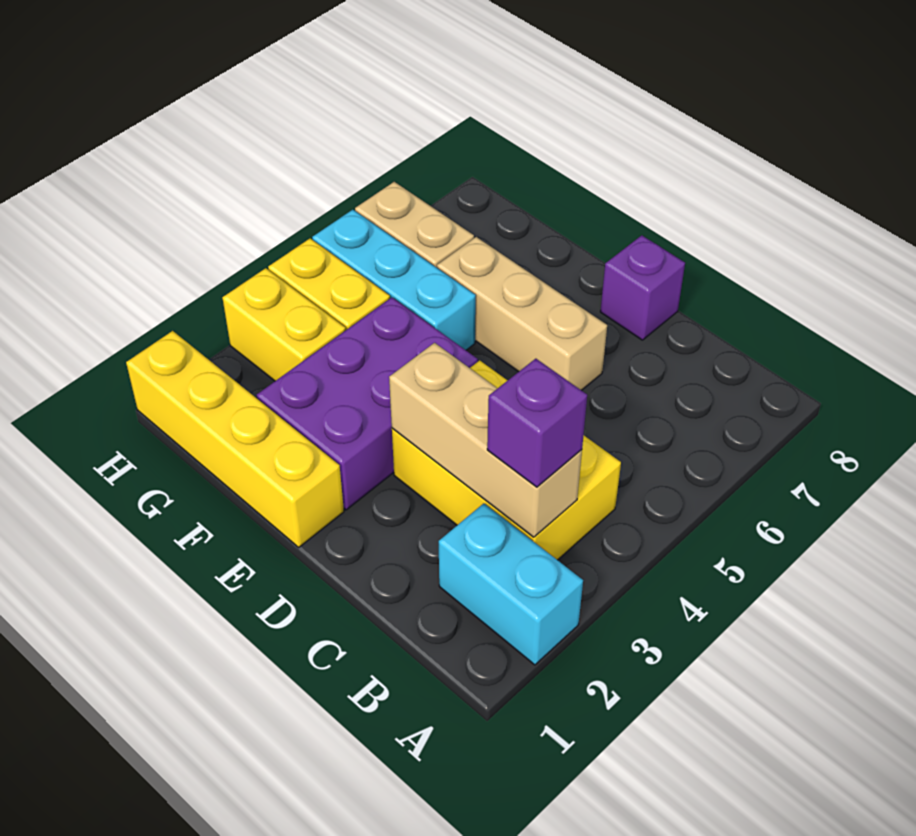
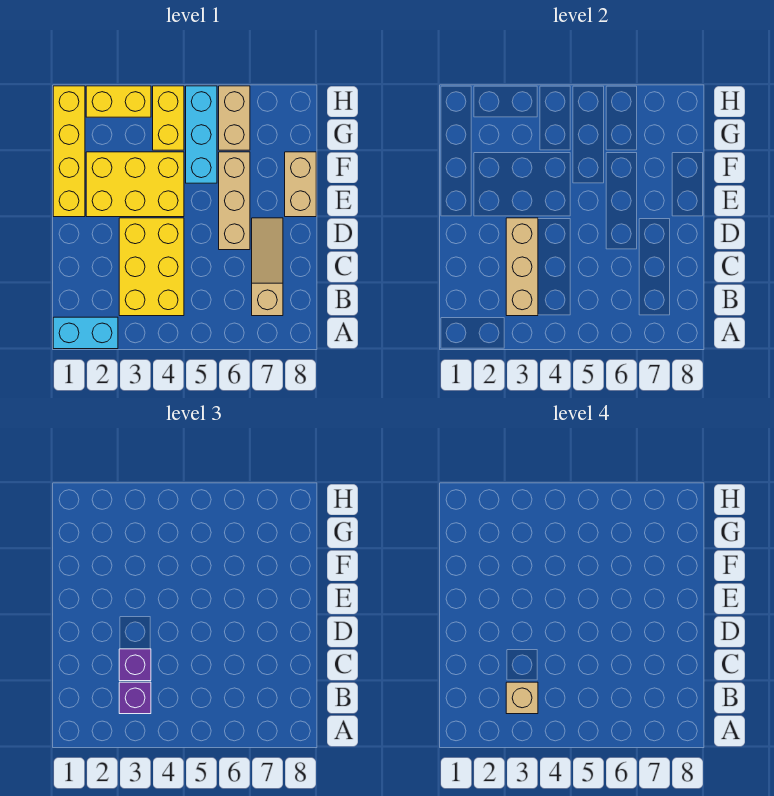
cyan brick A2:B2 level 1 -> cyan brick A1:A2 level 1
none -> tan brick B3 level 4
none -> tan slope B7:D7 level 1 top B
purple brick D8 level 1 -> purple brick C3 level 3
purple brick E2:F4 level 1 -> yellow brick E2:F4 level 1
none -> tan brick E8:F8 level 1
yellow brick G3:H3 level 1 -> yellow brick H2:H3 level 1

